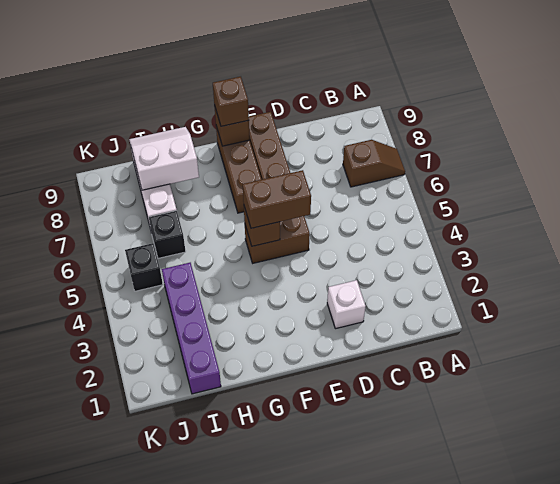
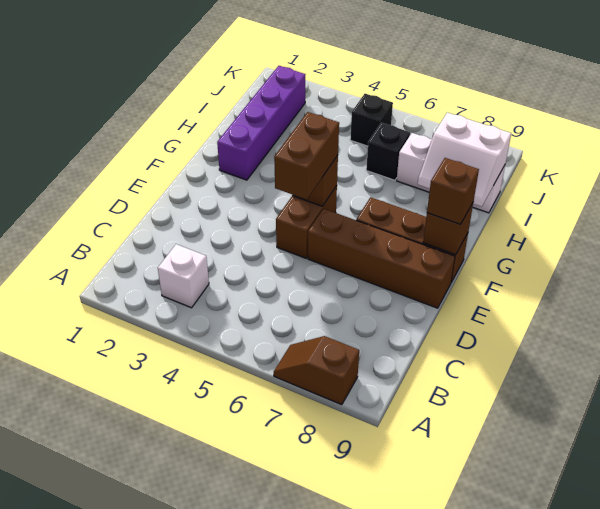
brown slope A7:B7 level 1 top B -> brown slope A7:A8 level 1 top 8
white brick D2 level 1 -> white brick B3 level 1
white slope H8:I9 level 2 top 8 -> white slope H8:I9 level 2 top I
purple brick I1:I4 level 1 -> purple brick G2:J2 level 1

